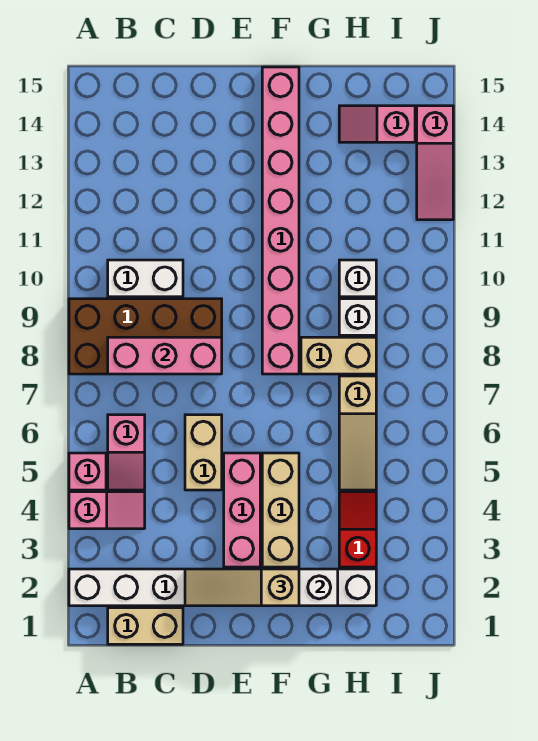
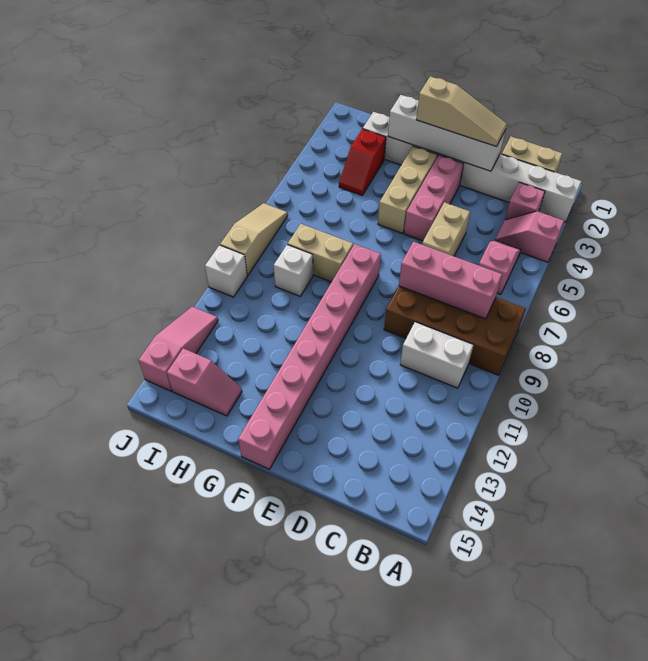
pink brick A5 level 1 -> pink brick B3 level 1
tan slope H5:H7 level 1 top 7 -> tan slope J7:J9 level 1 top 9
white brick H10 level 1 -> white brick J10 level 1

